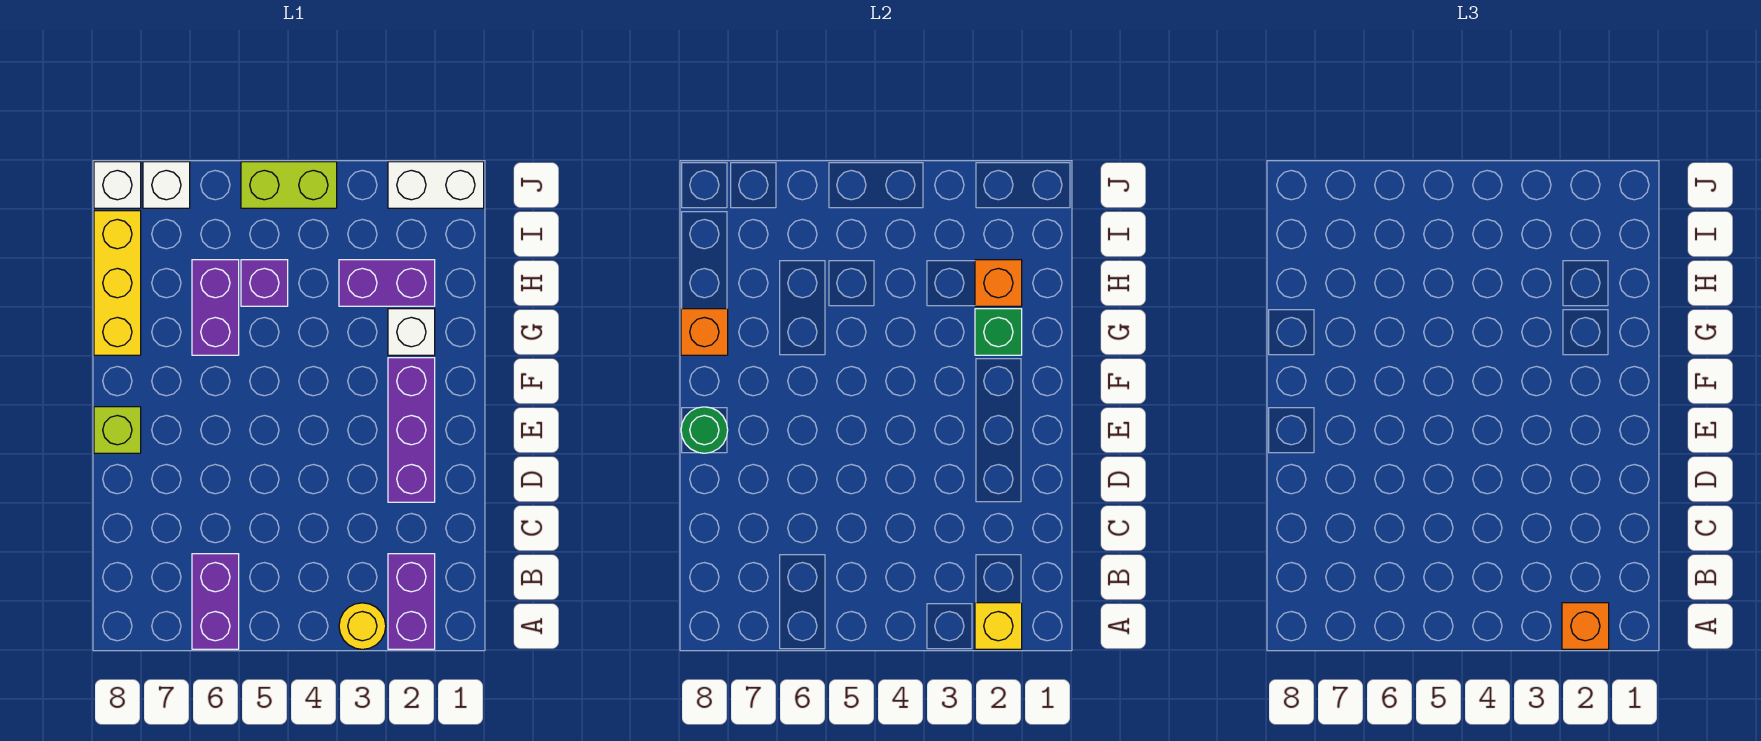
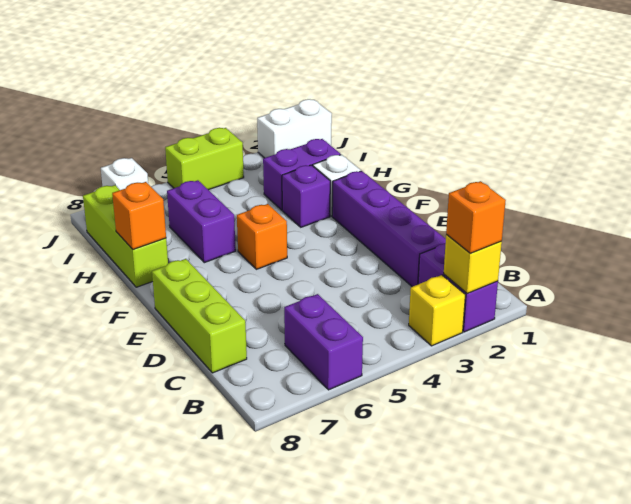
yellow round brick A3 level 1 -> yellow brick A3 level 1
purple brick D2:F2 level 1 -> purple brick C2:F2 level 1
lime brick E8 level 1 -> lime brick C8:E8 level 1
green round brick E8 level 2 -> none
green brick G2 level 2 -> none
yellow brick G8:I8 level 1 -> lime brick G8:I8 level 1
orange brick H2 level 2 -> orange brick F5 level 1
purple brick H5 level 1 -> purple brick G3 level 1
white brick J8 level 1 -> none

